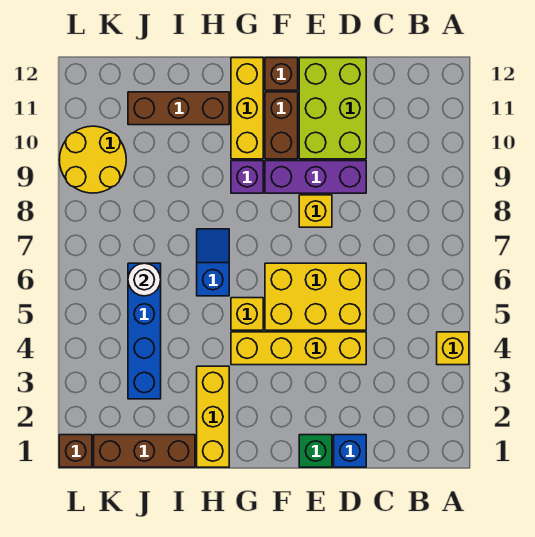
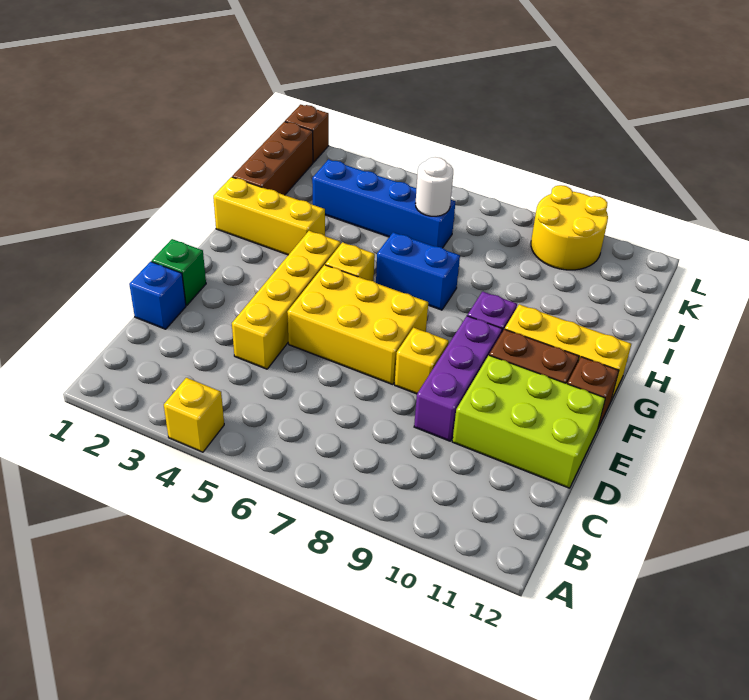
yellow brick D5:F6 level 1 -> yellow brick E5:F7 level 1
blue slope H6:H7 level 1 top 6 -> blue brick H6:H7 level 1
brown brick H11:J11 level 1 -> none

